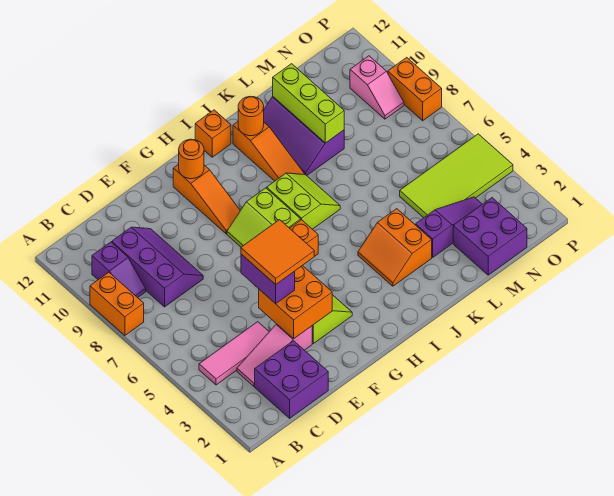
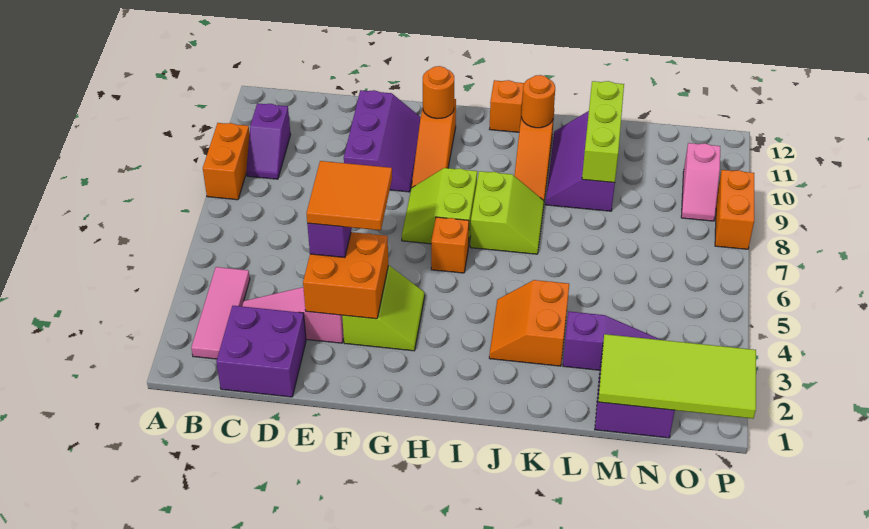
pink tile B4:D4 level 1 -> pink tile B2:B4 level 1
purple slope C8:D10 level 1 top C -> purple slope E9:F11 level 1 top E
lime tile M4:P5 level 1 -> lime tile M1:P2 level 2

